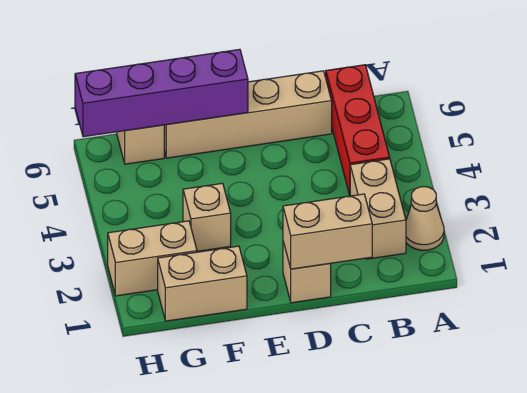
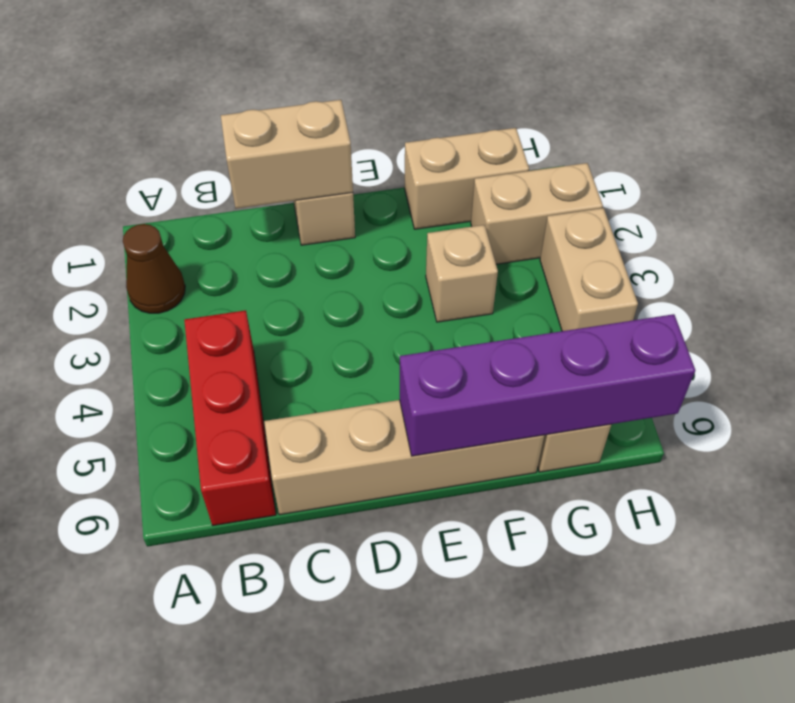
tan cone A2 level 1 -> brown cone A2 level 1
tan brick B2:B3 level 1 -> tan brick H3:H4 level 1

